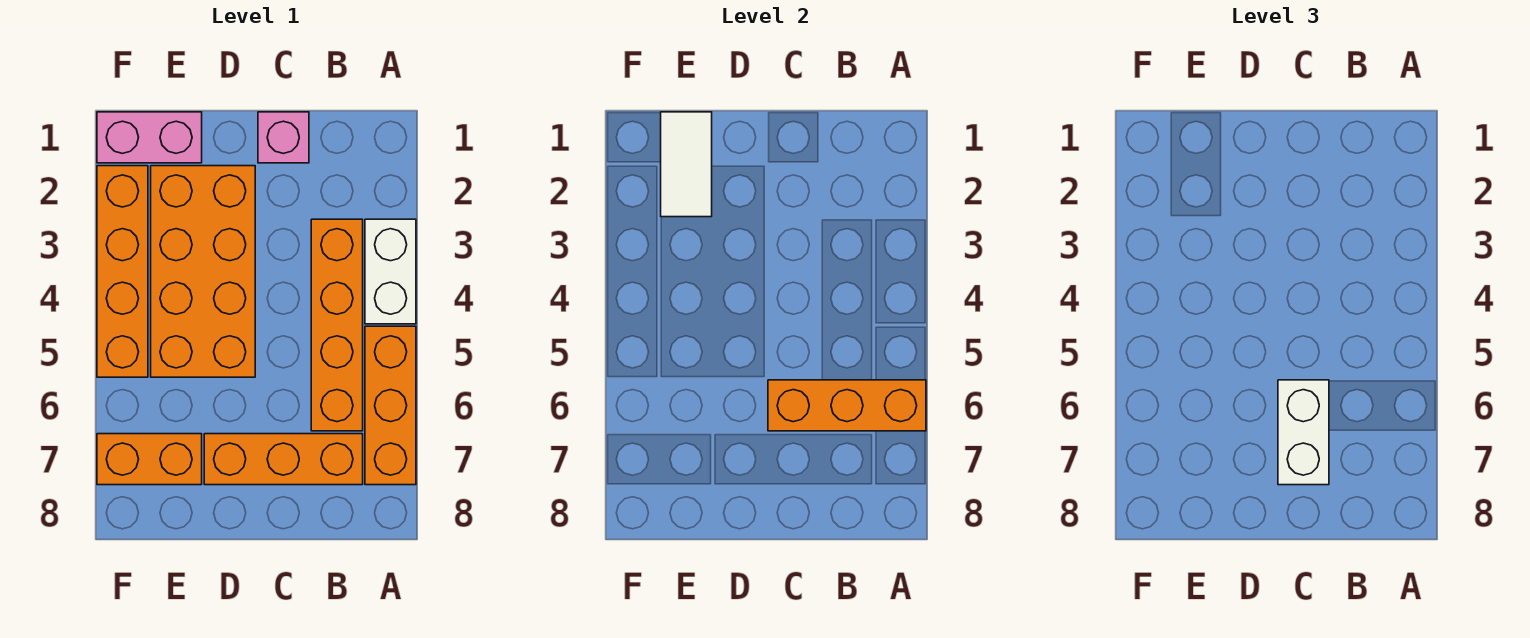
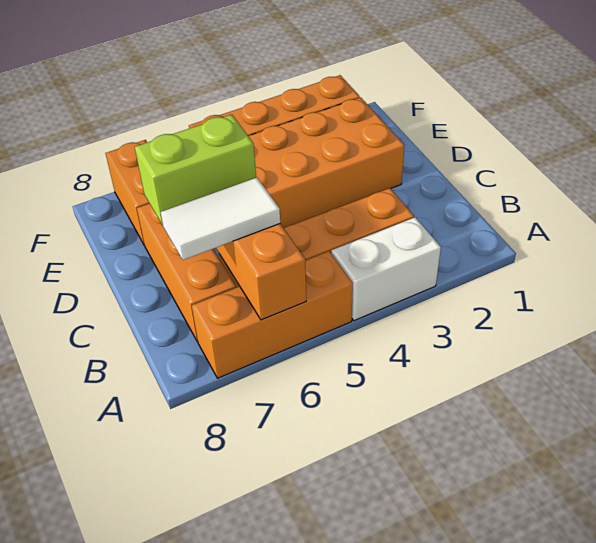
pink brick C1 level 1 -> none
white brick C6:C7 level 3 -> lime brick C6:C7 level 3
pink brick E1:F1 level 1 -> none
white tile E1:E2 level 2 -> white tile B6:B7 level 3

